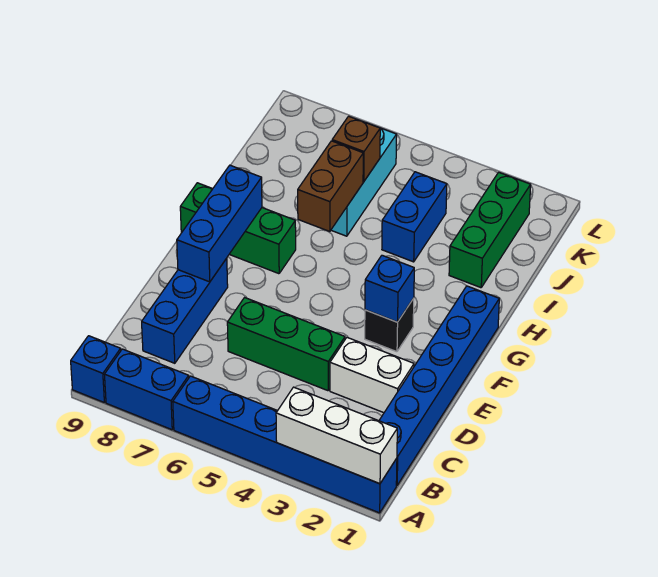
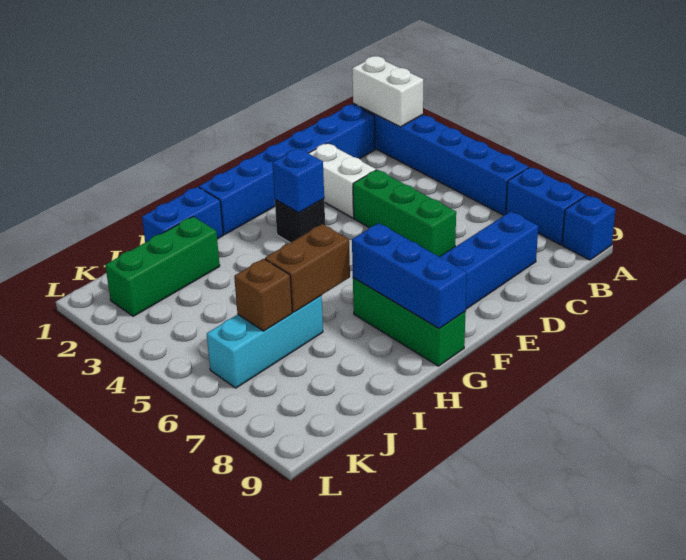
white brick A1:A3 level 2 -> white brick A1:A2 level 2
blue brick E8:G8 level 2 -> blue brick G7:G9 level 2
blue brick I4:J4 level 1 -> blue brick H1:I1 level 1

